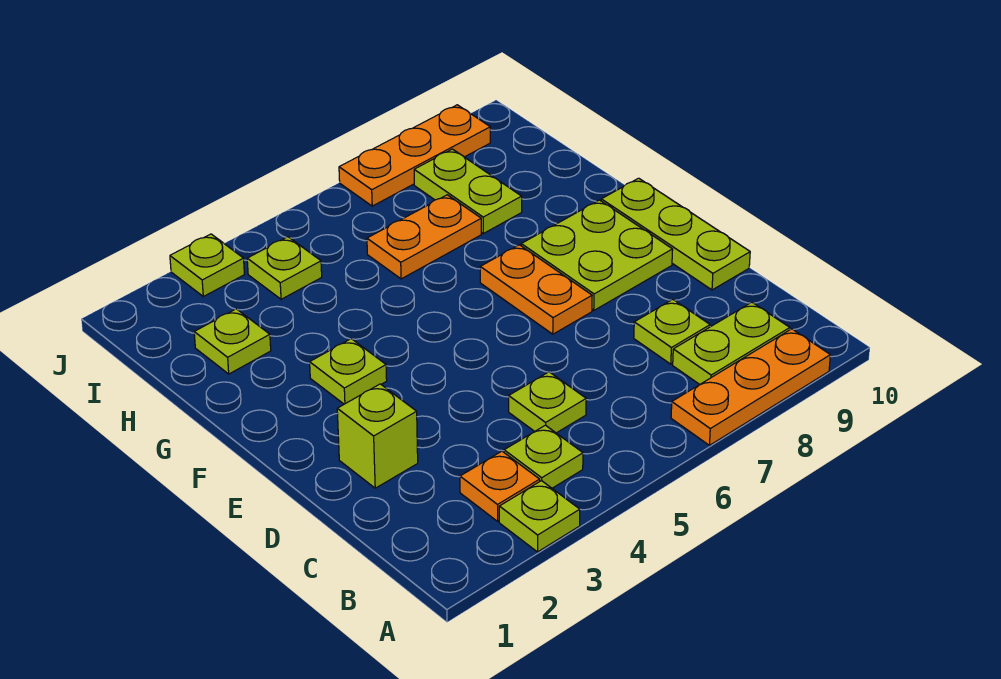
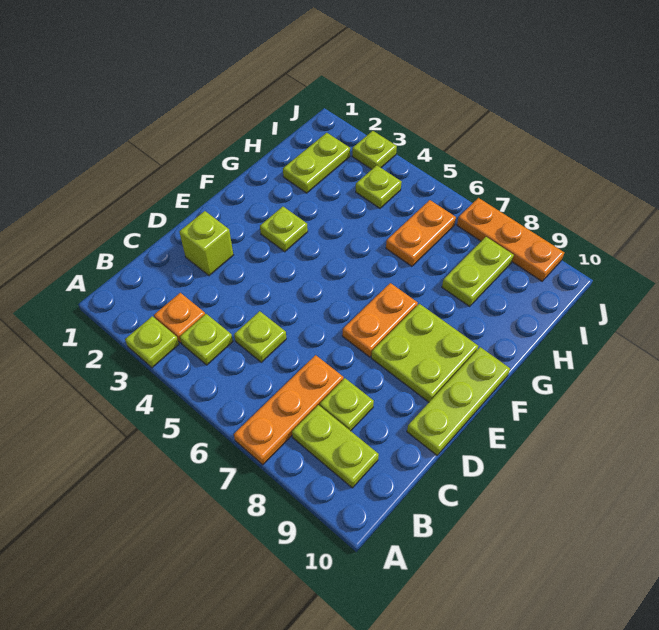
orange plate A7:A9 level 1 -> orange plate A7:C7 level 1
lime plate H2 level 1 -> lime plate H2:I2 level 1
orange plate H6:H7 level 1 -> orange plate H6:I6 level 1

